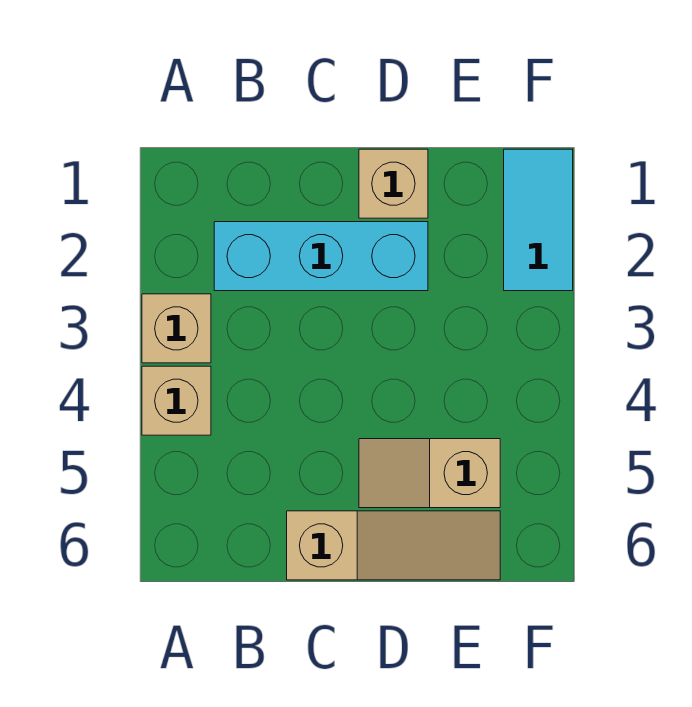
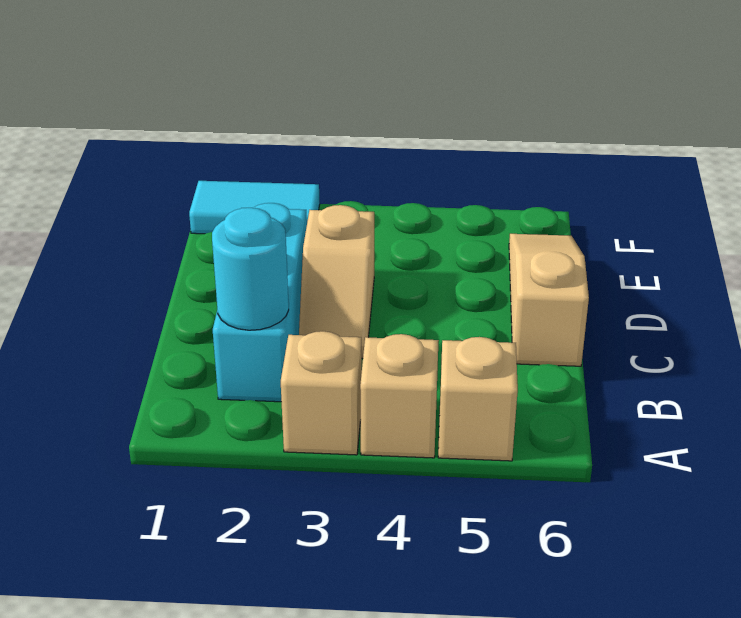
none -> cyan round brick B2 level 2
tan brick D1 level 1 -> tan brick A5 level 1
tan slope D5:E5 level 1 top E -> tan slope C3:D3 level 1 top D

